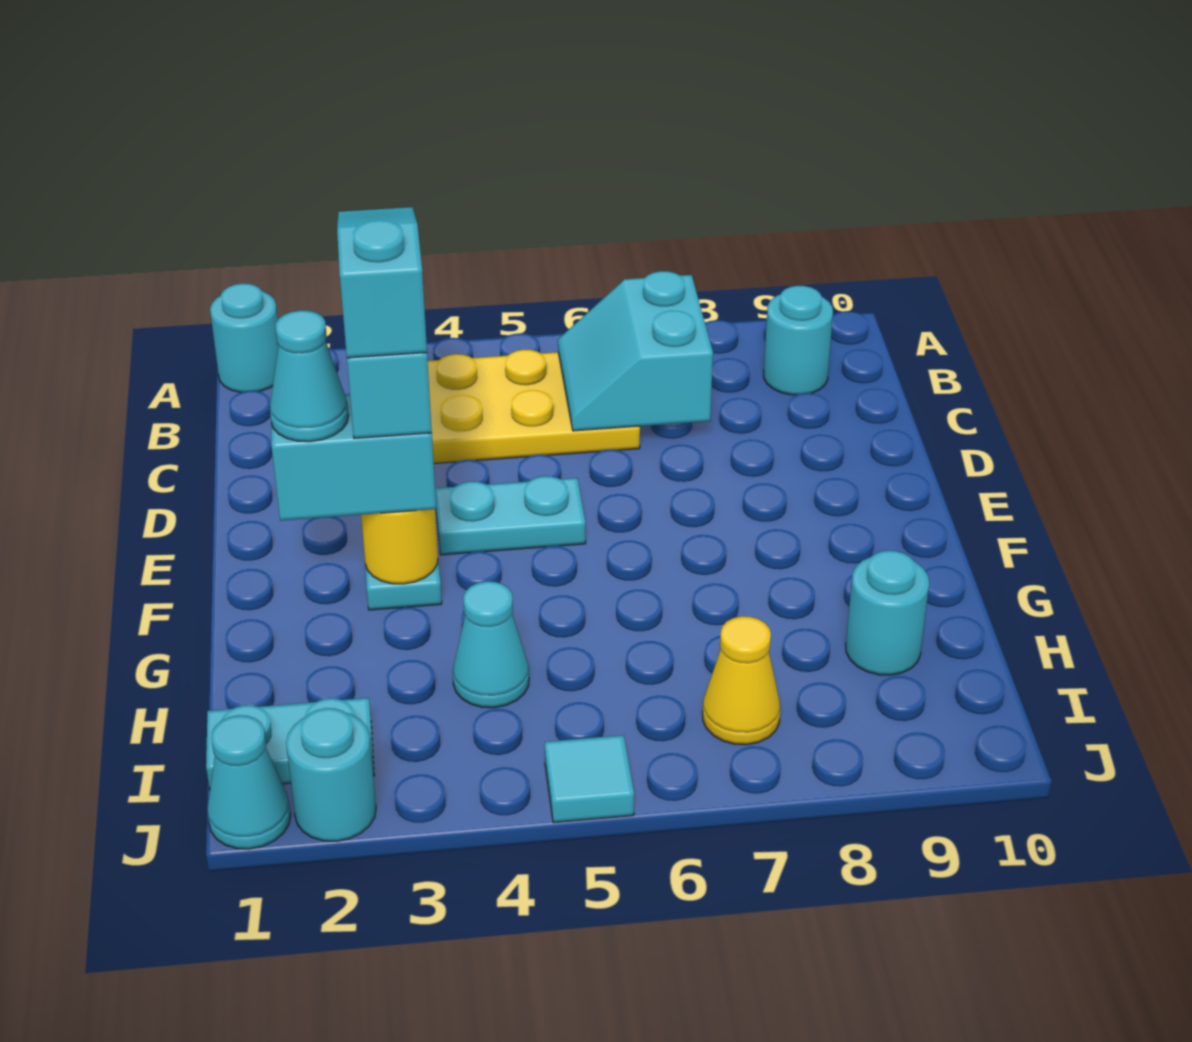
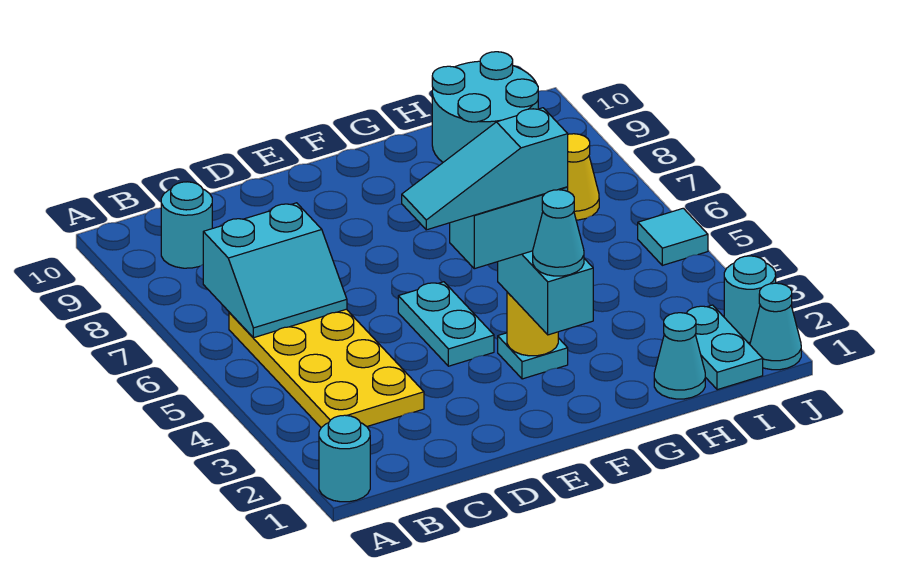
cyan cone H4 level 1 -> cyan cone H1 level 1
cyan round brick H9 level 1 -> cyan round brick H9:I10 level 1

